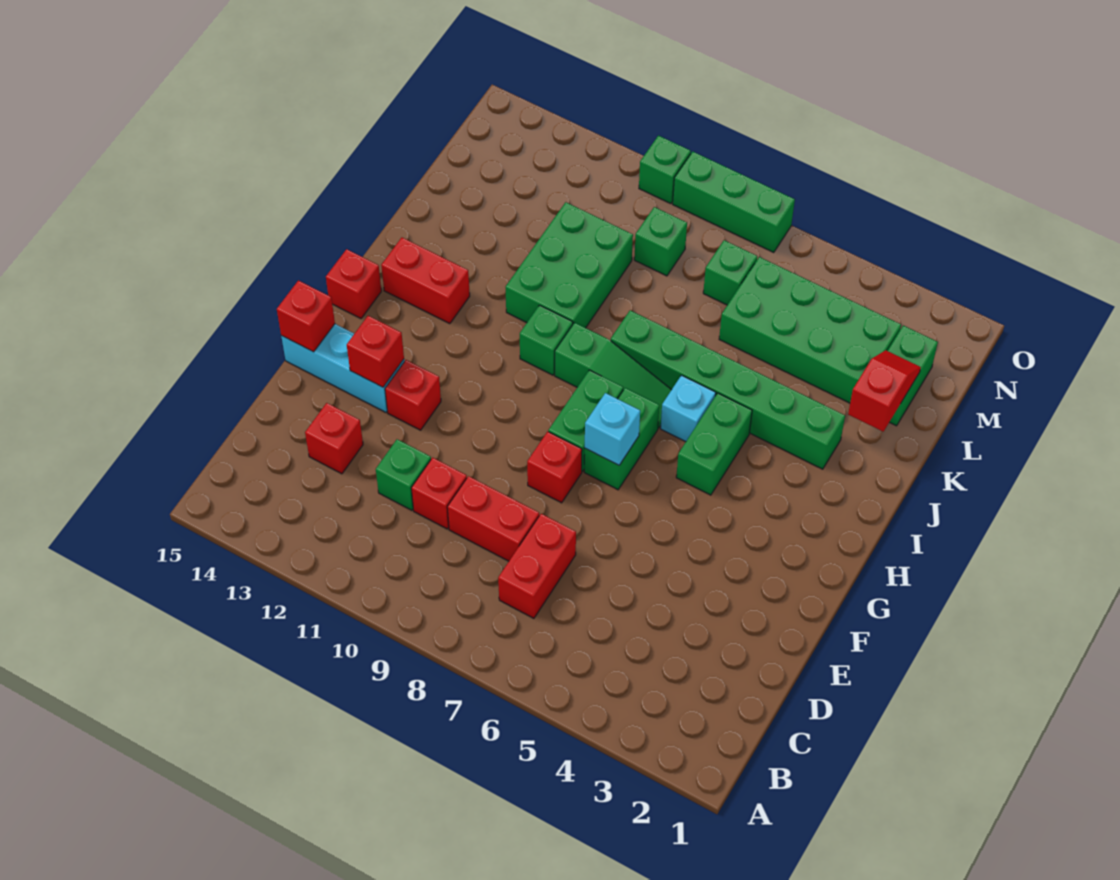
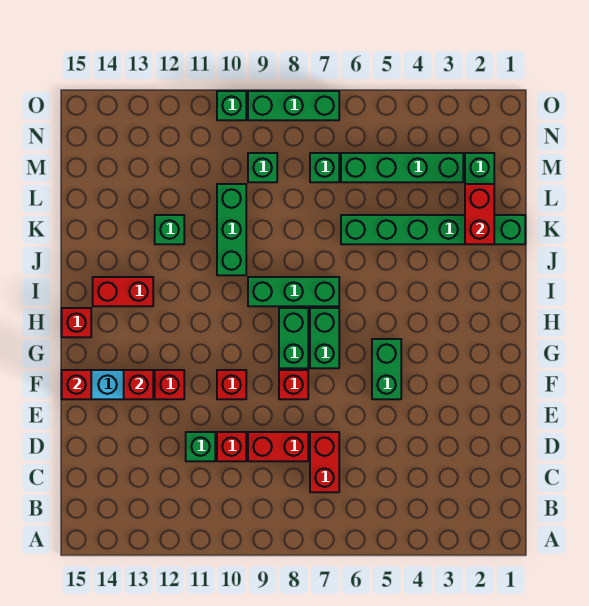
red brick D13 level 1 -> red brick F10 level 1
cyan brick G7 level 2 -> none
green brick H5:I5 level 1 -> green brick F5:G5 level 1
cyan brick I6 level 1 -> none
green slope I7:I9 level 1 top 9 -> green brick I7:I9 level 1
green brick I10 level 1 -> green brick K12 level 1
green brick J3:J8 level 1 -> green brick K1:K6 level 1
green brick J10:L11 level 1 -> green brick J10:L10 level 1
red slope K2:L2 level 2 top K -> red brick K2:L2 level 2
green brick L3:M6 level 1 -> green brick M3:M6 level 1

